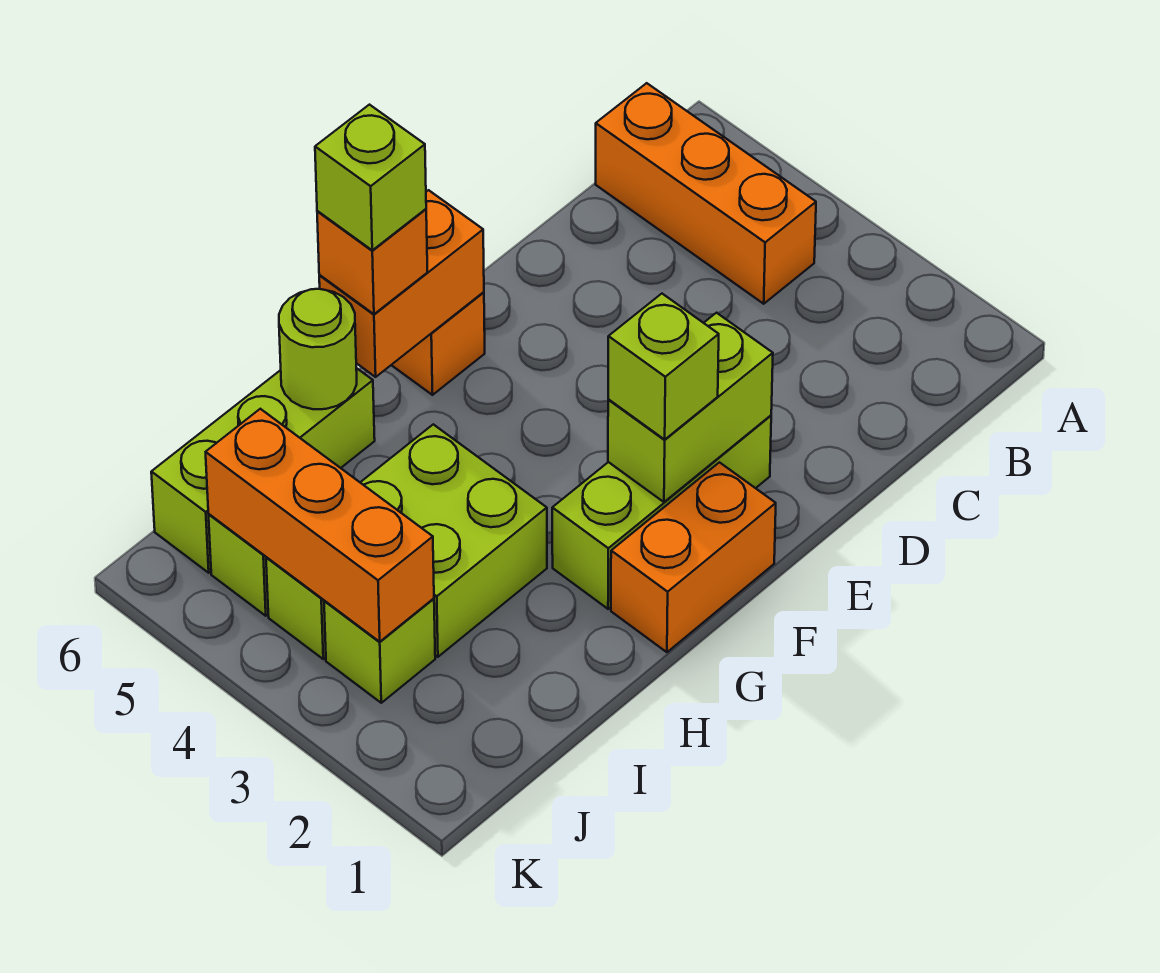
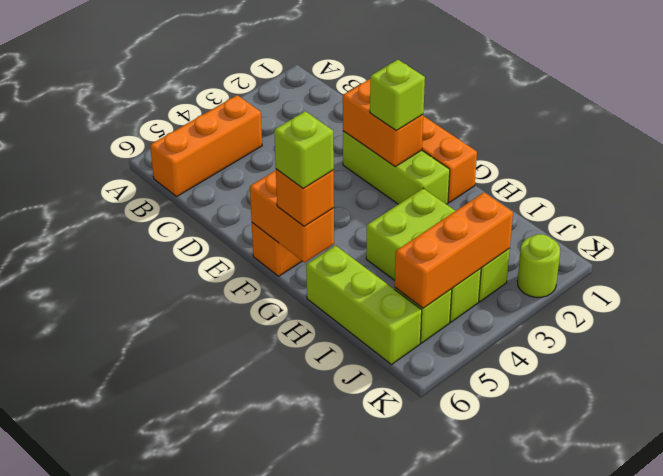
lime brick E2:F2 level 2 -> orange brick E2:F2 level 2
lime round brick H6 level 2 -> lime round brick K2 level 1

